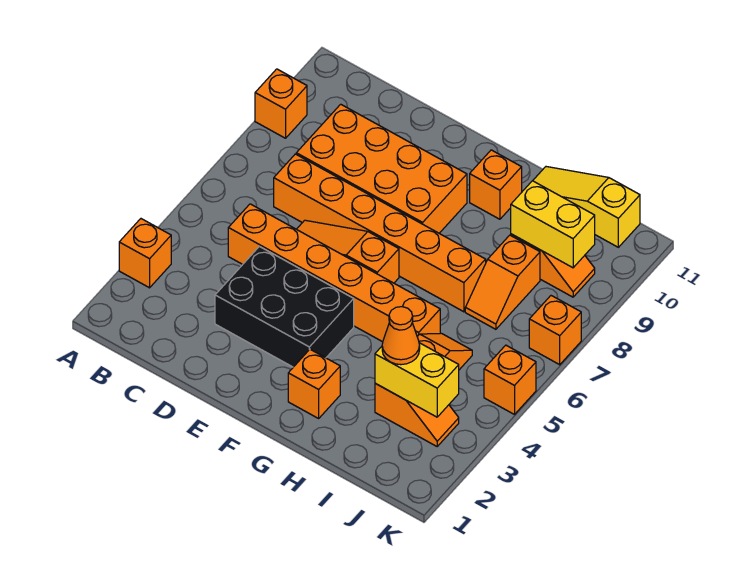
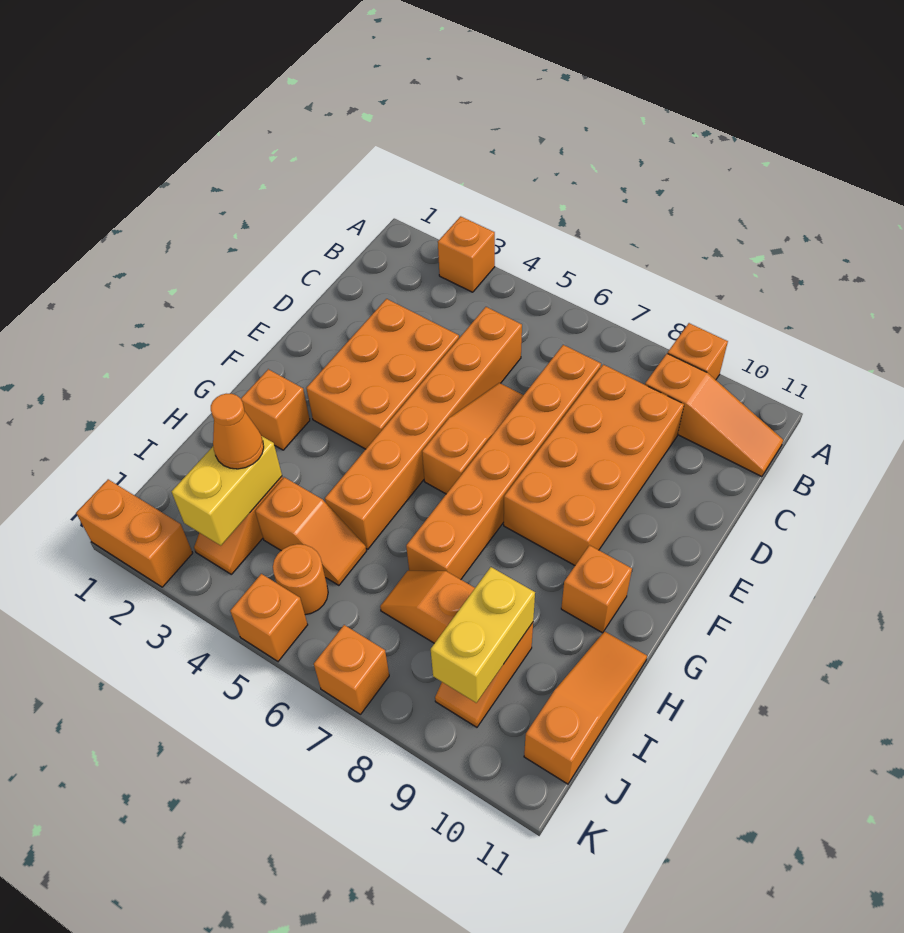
none -> orange slope B9:B11 level 1 top 9
black brick D3:F4 level 1 -> orange brick D3:F4 level 1
yellow slope H11:J11 level 1 top J -> orange slope H11:J11 level 1 top J
none -> orange round brick J5 level 1
none -> orange brick K1:K2 level 1

